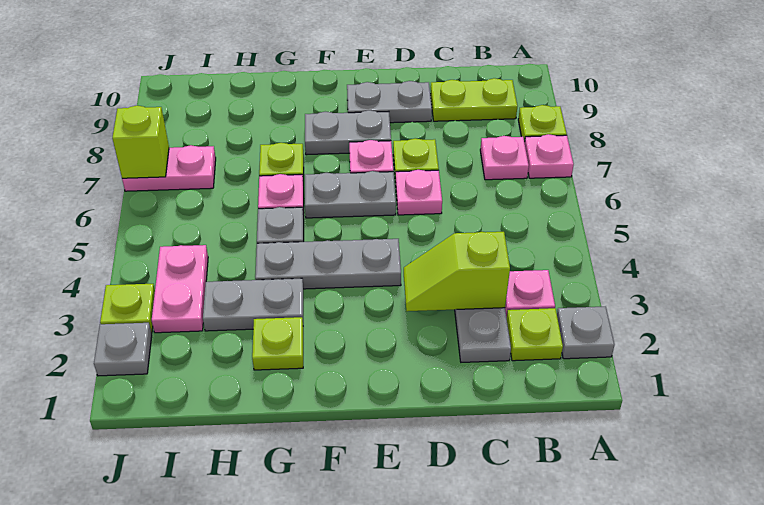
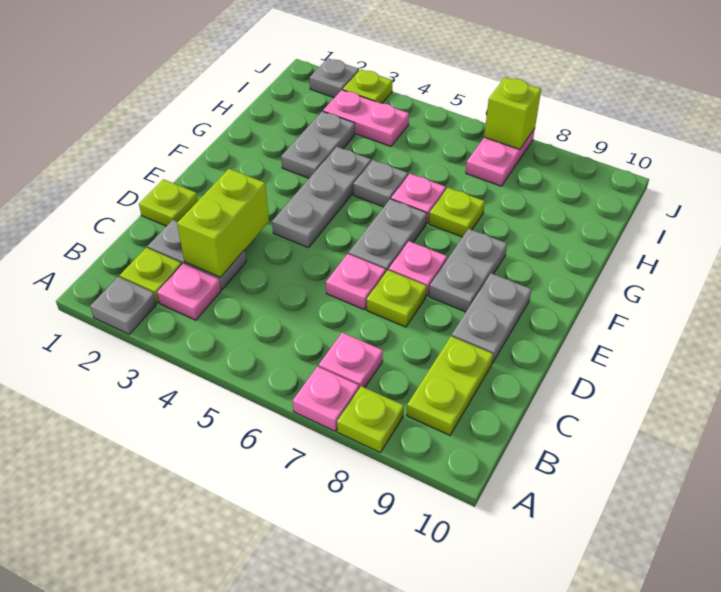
lime slope C3:D3 level 2 top C -> lime brick C3:D3 level 2
lime plate G2 level 1 -> lime plate D1 level 1

